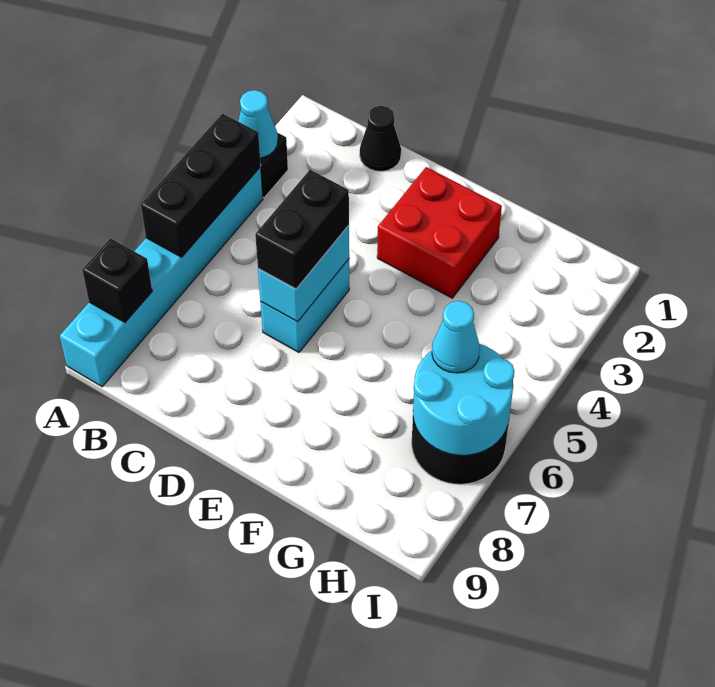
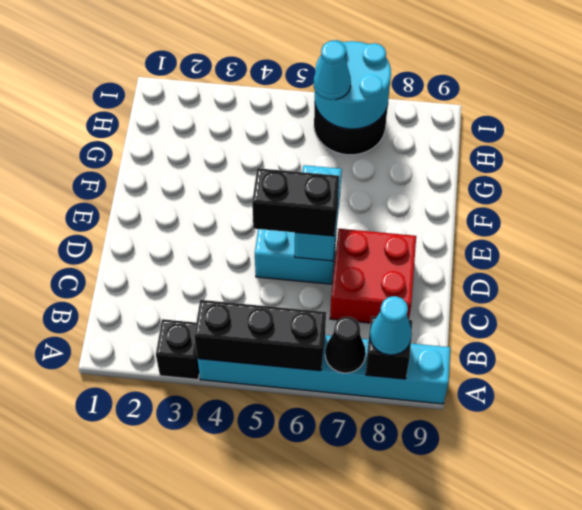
cyan cone A3 level 2 -> cyan cone A8 level 3
black cone C1 level 1 -> black cone A7 level 2
cyan brick D5:D6 level 2 -> cyan brick D6:E6 level 2
red brick E2:F3 level 1 -> red brick C7:D8 level 1

